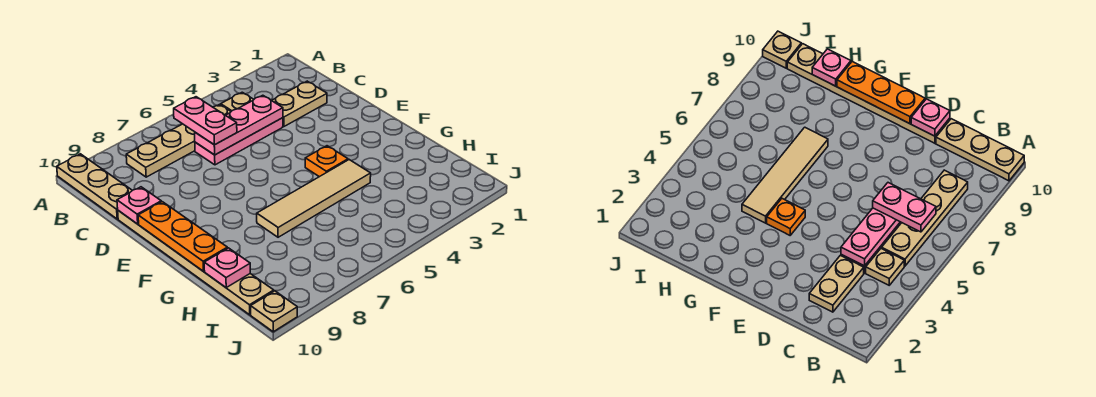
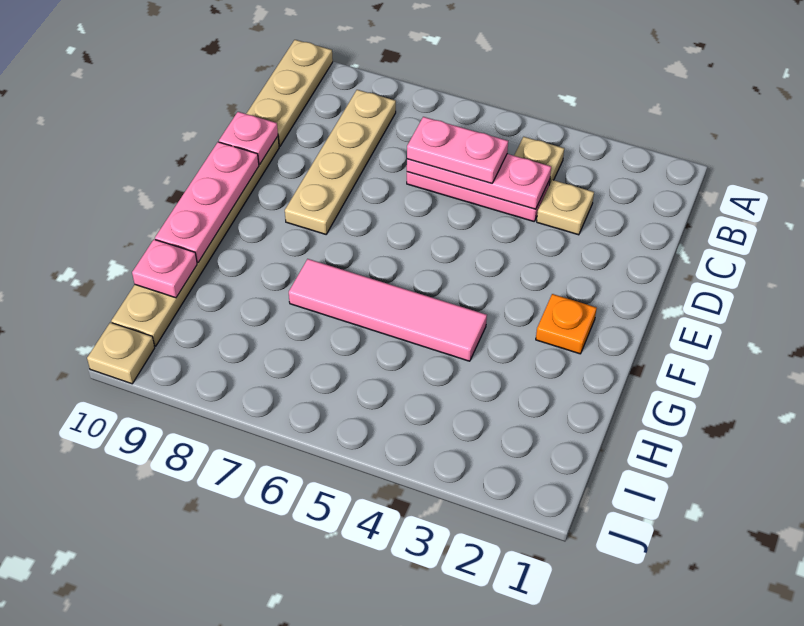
tan plate B5:B8 level 1 -> tan plate B8:E8 level 1
pink plate B6:C6 level 3 -> pink plate C5:C6 level 3
tan plate C2:C3 level 1 -> tan plate C3 level 1
orange plate E10:G10 level 2 -> pink plate E10:G10 level 2
orange plate F4 level 1 -> orange plate F2 level 1
tan tile G4:G7 level 1 -> pink tile G4:G7 level 1

